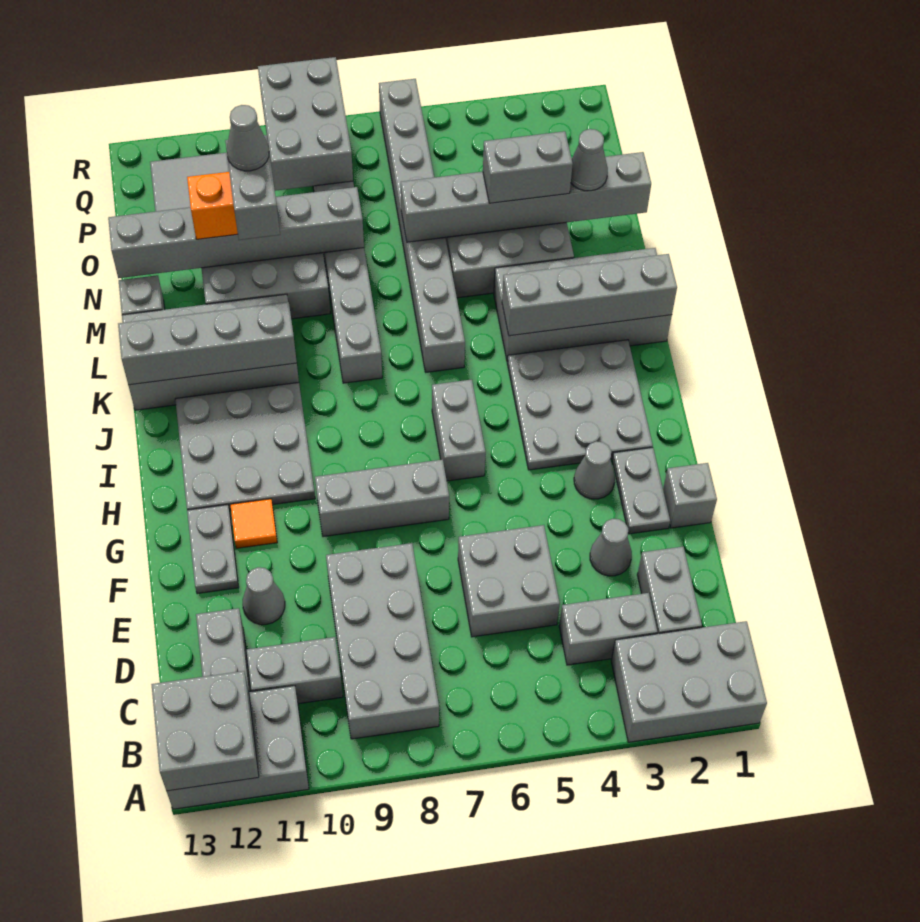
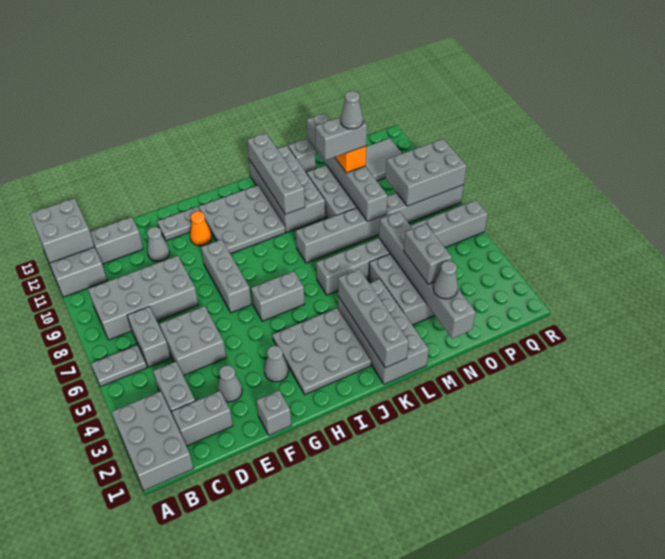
grey brick C10:C11 level 1 -> grey brick C6:C7 level 1
grey plate F2:G2 level 1 -> grey plate A6:B6 level 1
orange tile G11 level 1 -> orange cone G11 level 1

